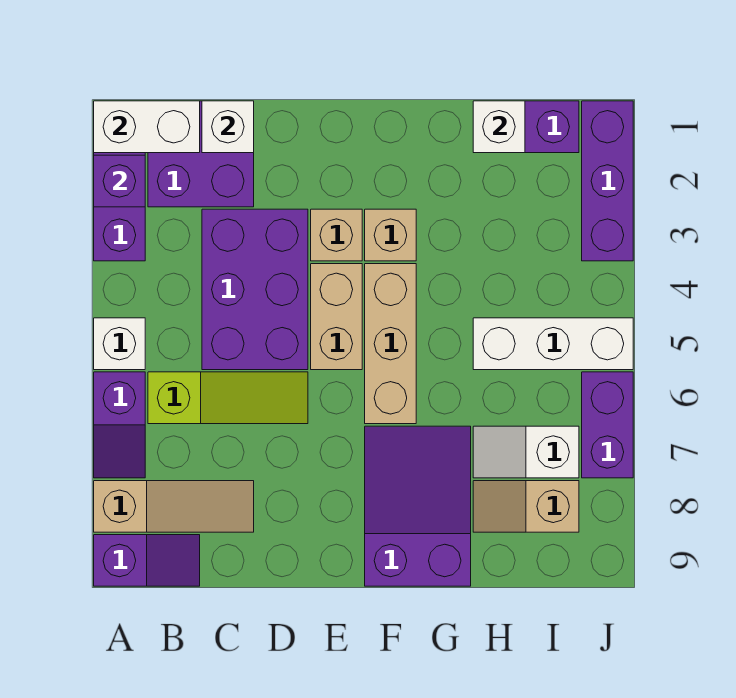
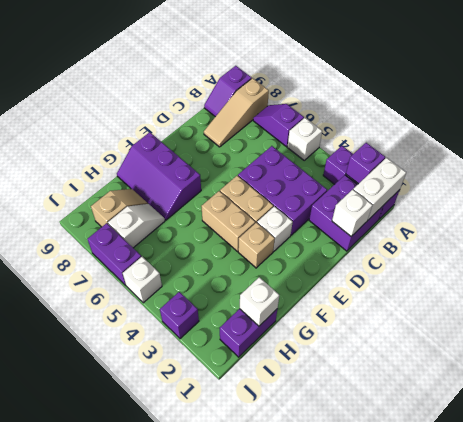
lime slope B6:D6 level 1 top B -> none
tan brick E3 level 1 -> white brick E3 level 1
tan brick F4:F6 level 1 -> tan brick F4:F5 level 1
purple slope F7:G9 level 1 top 9 -> purple slope F7:G9 level 1 top F
white brick H5:J5 level 1 -> white brick J5 level 1
purple brick J1:J3 level 1 -> purple brick J3 level 1

